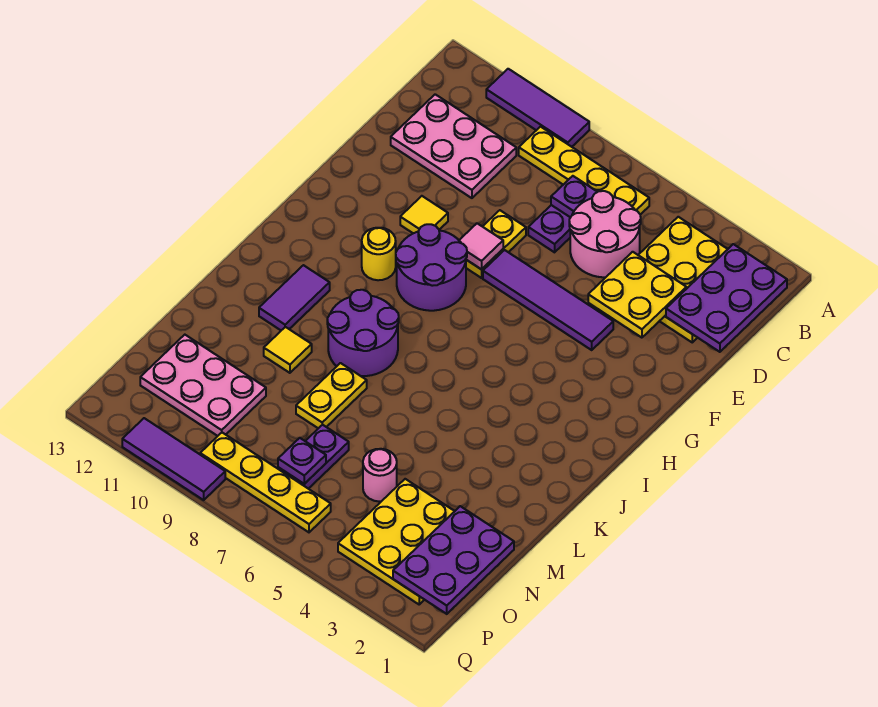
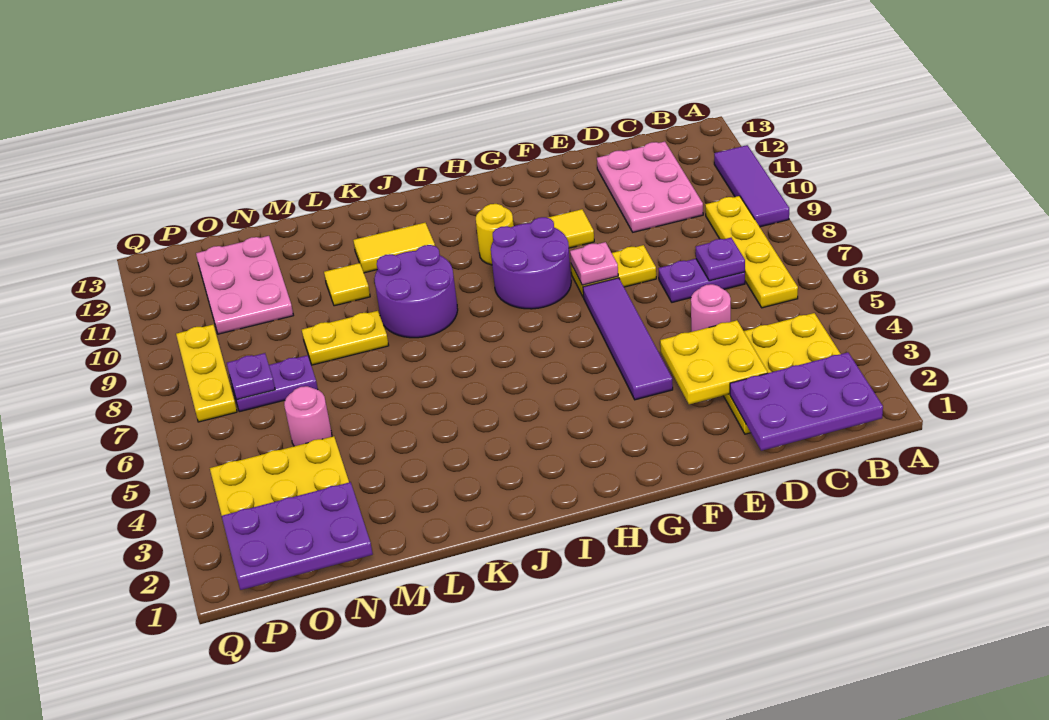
pink round brick C5:D6 level 1 -> pink round brick D5 level 1
pink tile F8 level 2 -> pink plate F8 level 2
purple tile J11:K11 level 1 -> yellow tile J11:K11 level 1
yellow plate P6:P9 level 1 -> yellow plate P7:P9 level 1
purple tile Q9:Q11 level 1 -> none

